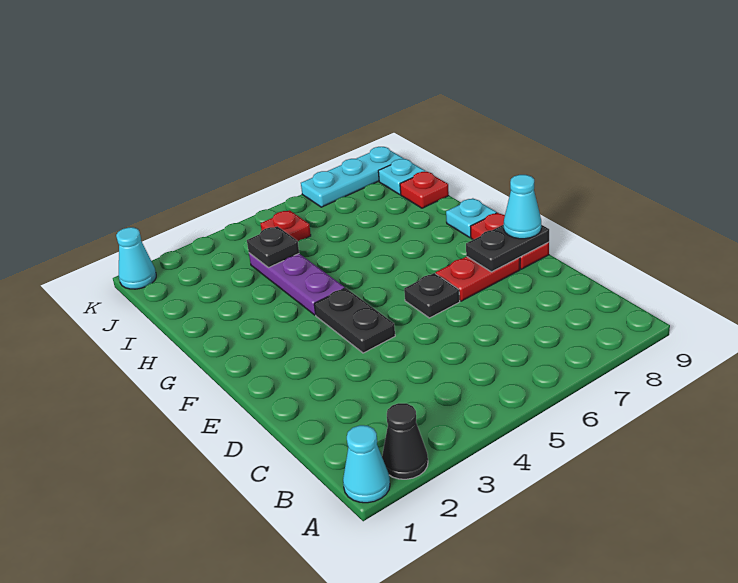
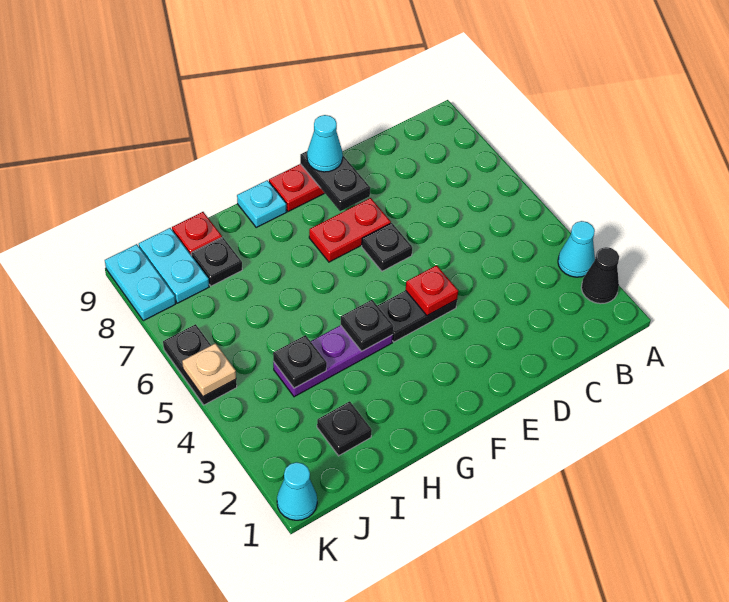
cyan cone A1 level 1 -> cyan cone A3 level 1
red plate E7:E8 level 1 -> red plate E7:F7 level 1
none -> black plate G4 level 2
none -> black plate I2 level 1
none -> black plate I8 level 1
red plate J5 level 1 -> red plate E4 level 2
cyan plate J9 level 1 -> cyan plate J8:J9 level 1
none -> black plate K5:K6 level 1
none -> tan plate K5 level 2
cyan plate K7:K9 level 1 -> cyan plate K8:K9 level 1

